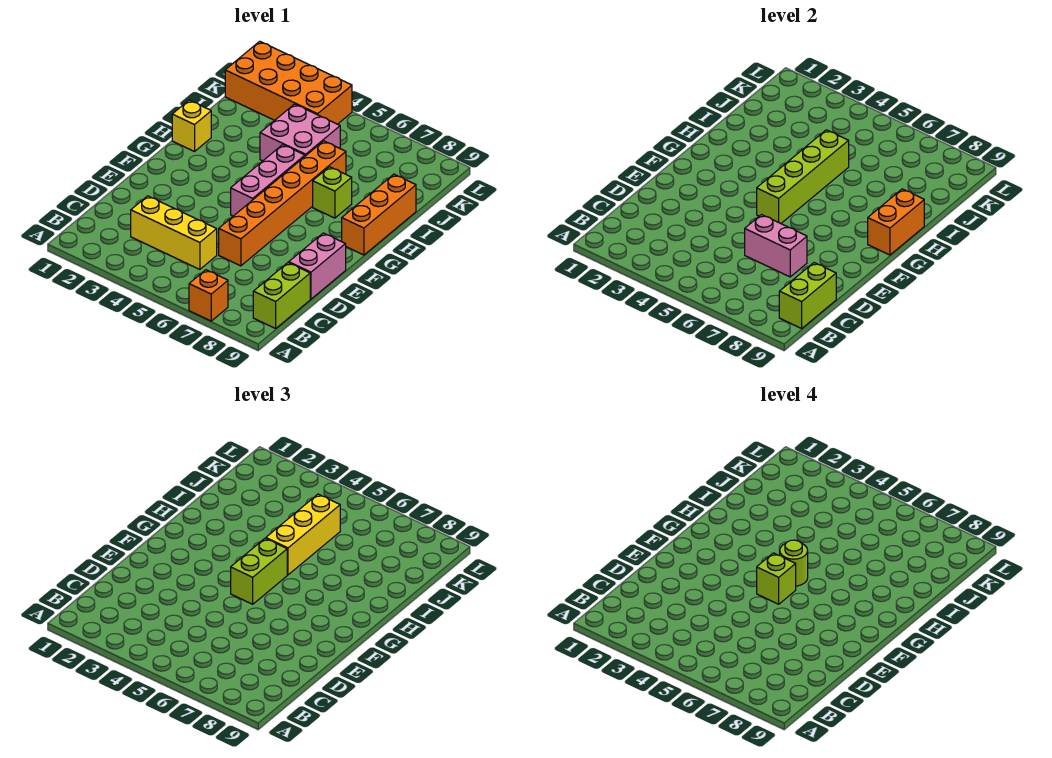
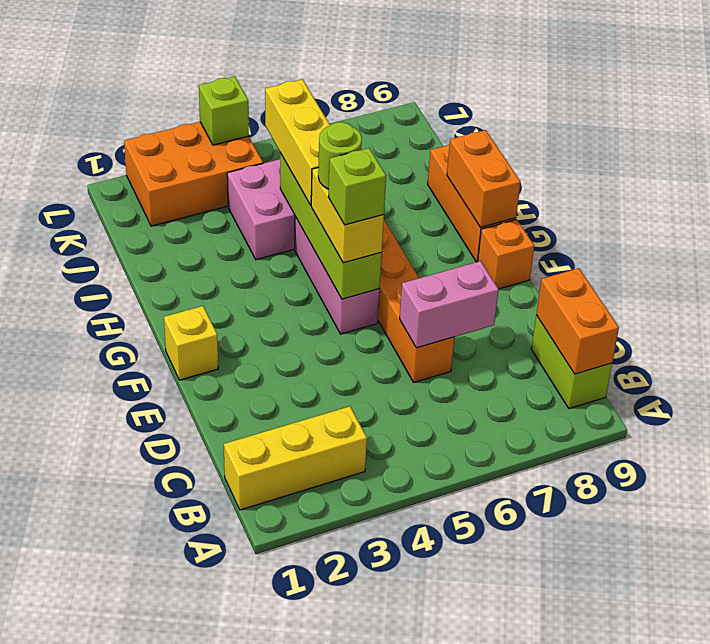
orange brick A7 level 1 -> orange brick F9 level 1
lime brick B9:C9 level 2 -> orange brick B9:C9 level 2
yellow brick C3:C5 level 1 -> yellow brick B1:B3 level 1
pink brick D9:E9 level 1 -> none
lime brick F5:G5 level 3 -> yellow brick F5:G5 level 3
yellow brick H1 level 1 -> yellow brick F1 level 1
lime brick H7 level 1 -> lime brick L4 level 2
orange brick K1:L4 level 1 -> orange brick K2:L4 level 1

